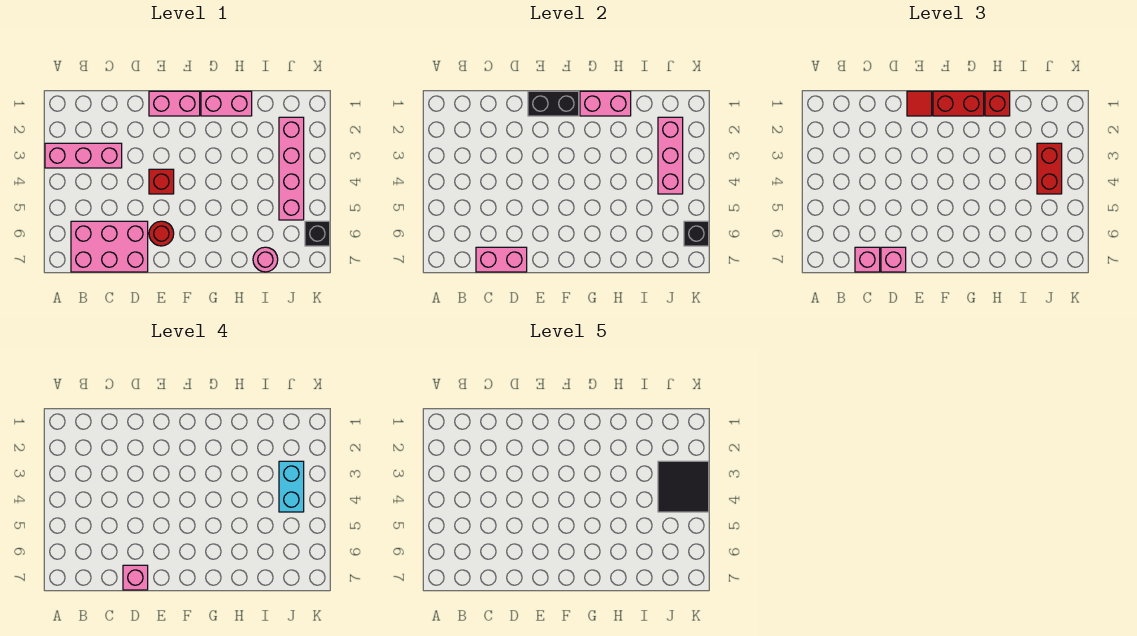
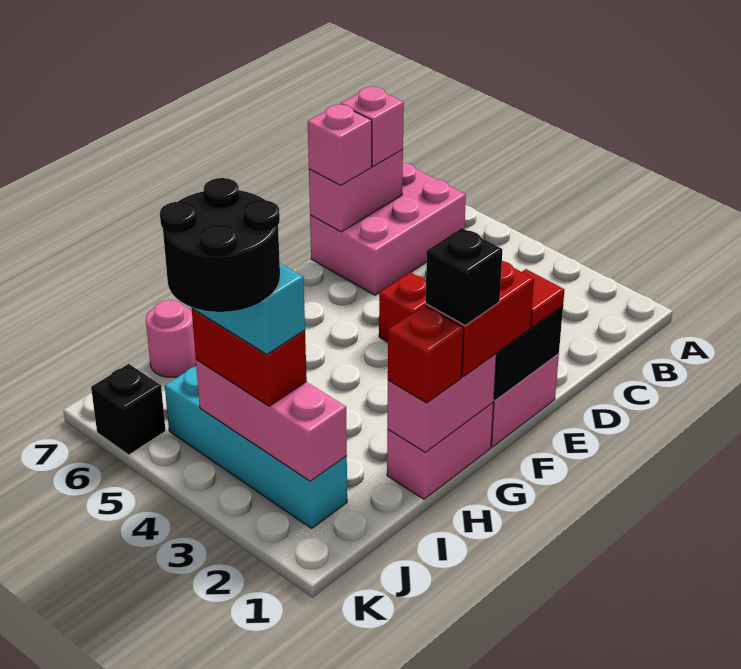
pink brick A3:C3 level 1 -> none
pink brick D7 level 4 -> none
red round brick E6 level 1 -> none
pink brick J2:J5 level 1 -> cyan brick J2:J5 level 1
black tile J3:K4 level 5 -> black round brick J3:K4 level 5
black brick K6 level 2 -> black brick G1 level 4

